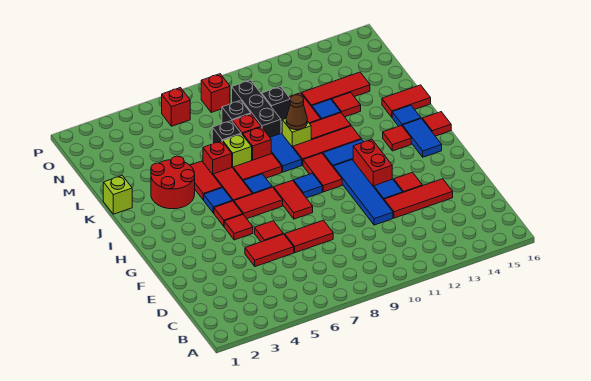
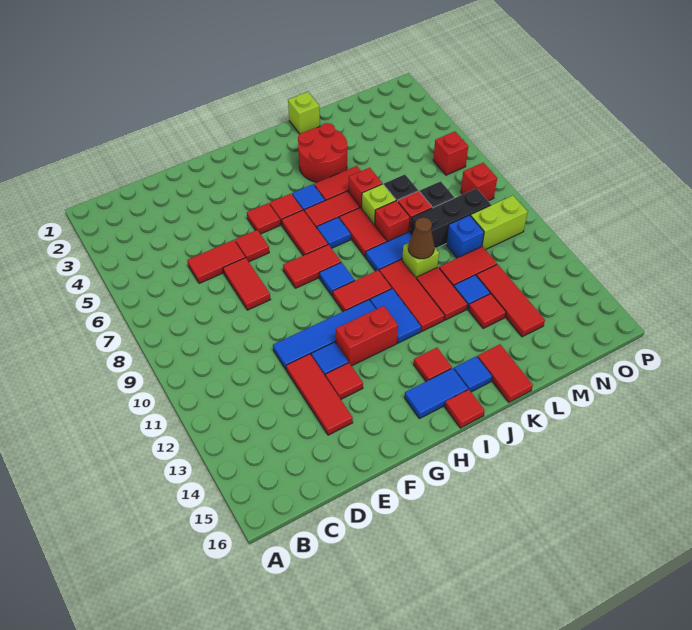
red tile E5:E6 level 1 -> red tile D6:E6 level 1
black brick M10 level 1 -> blue brick M10 level 1
none -> lime brick N10:O10 level 1

